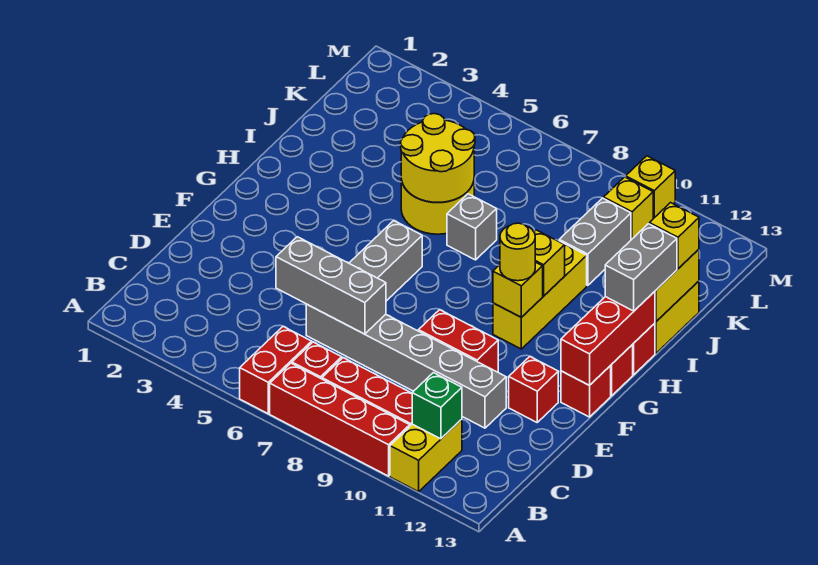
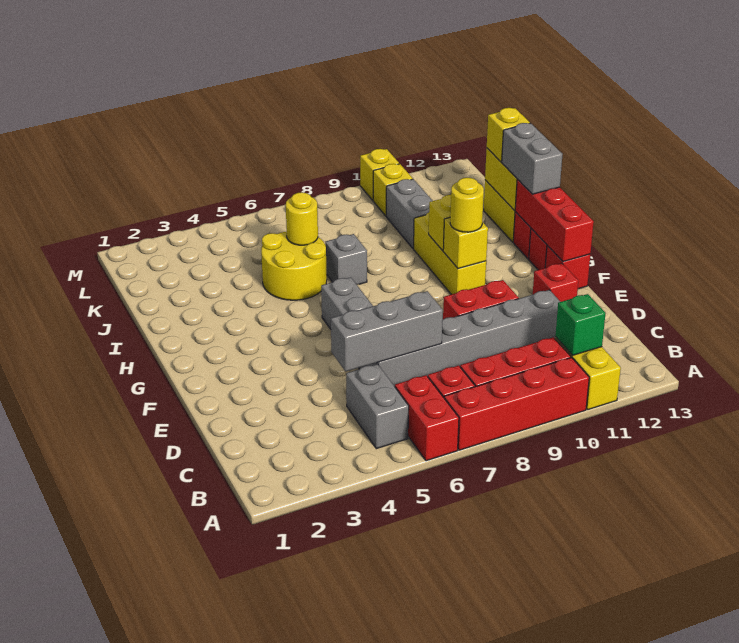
none -> grey brick B5:C5 level 1
yellow round brick I5:J6 level 2 -> yellow round brick J6 level 2

